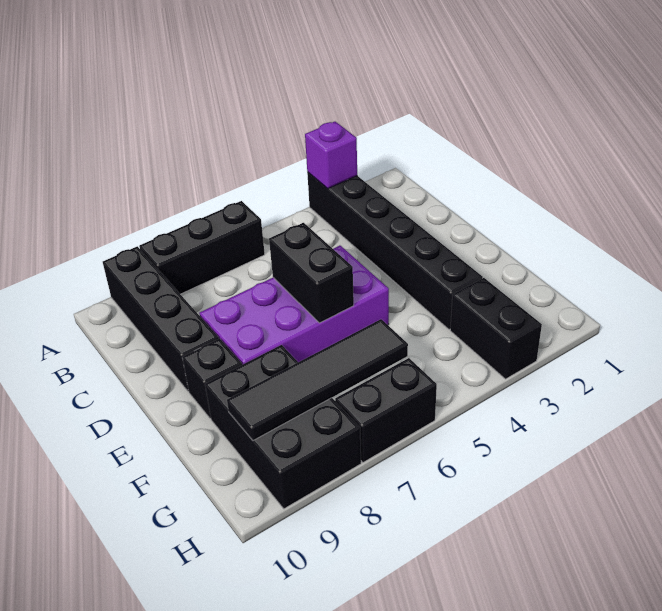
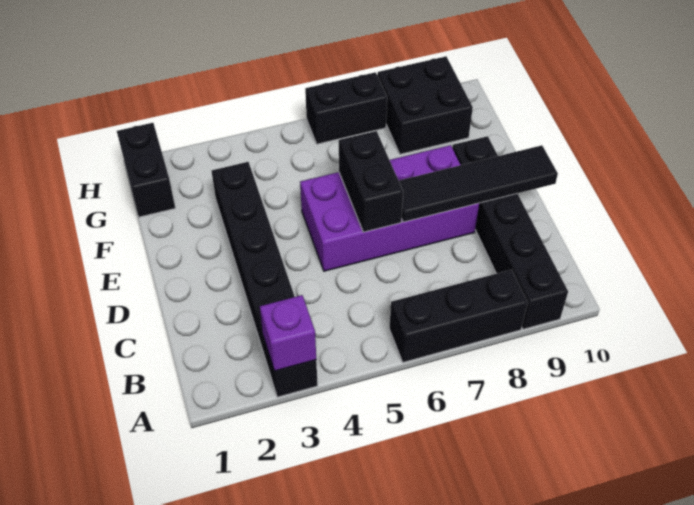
black brick F8:H9 level 1 -> black brick G8:H9 level 1
black brick G3:H3 level 1 -> black brick G1:H1 level 1
black tile G6:G9 level 2 -> black tile D7:D10 level 2

